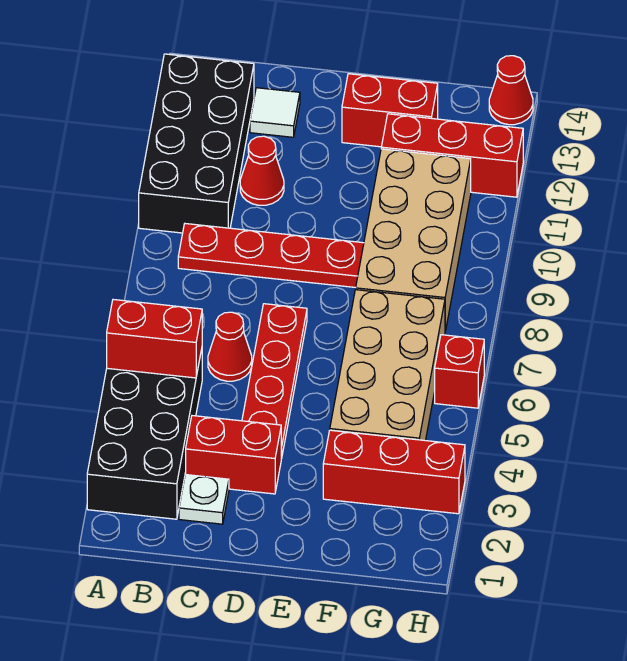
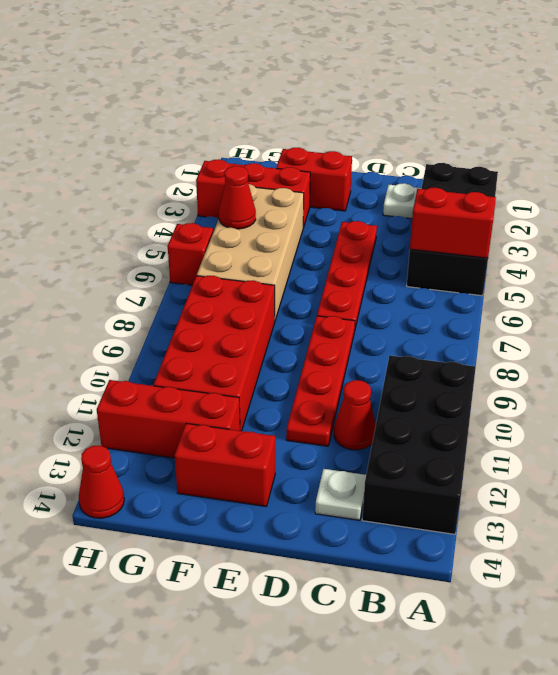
red plate B9:E9 level 1 -> red plate D8:D11 level 1
red brick C3:D3 level 1 -> red brick E2:F2 level 1
red cone C6 level 1 -> red cone G5 level 2
white tile C13 level 1 -> white plate C13 level 1
tan brick F8:G11 level 1 -> red brick F8:G11 level 1

